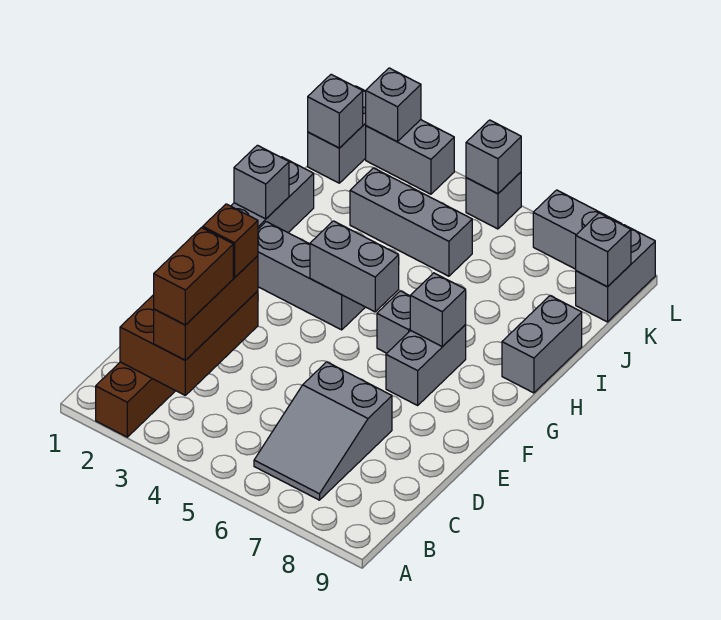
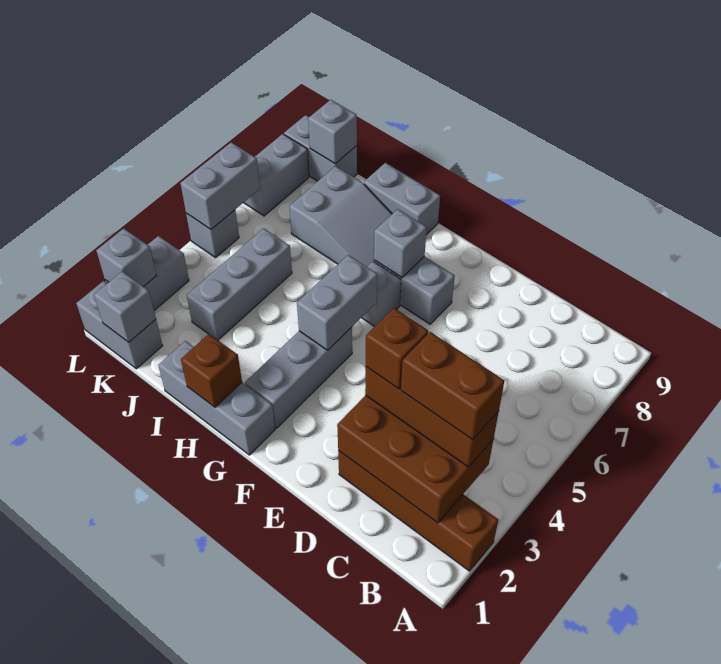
grey slope B6:D7 level 1 top D -> grey slope H7:J8 level 1 top J
grey brick H1 level 2 -> brown brick H1 level 2
grey brick L5 level 2 -> grey brick L5:L6 level 2

